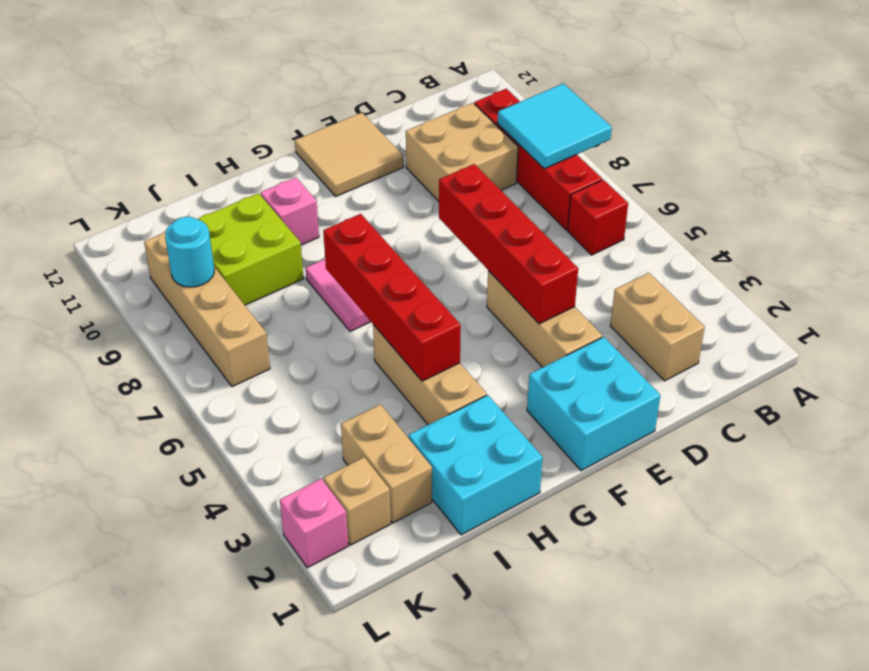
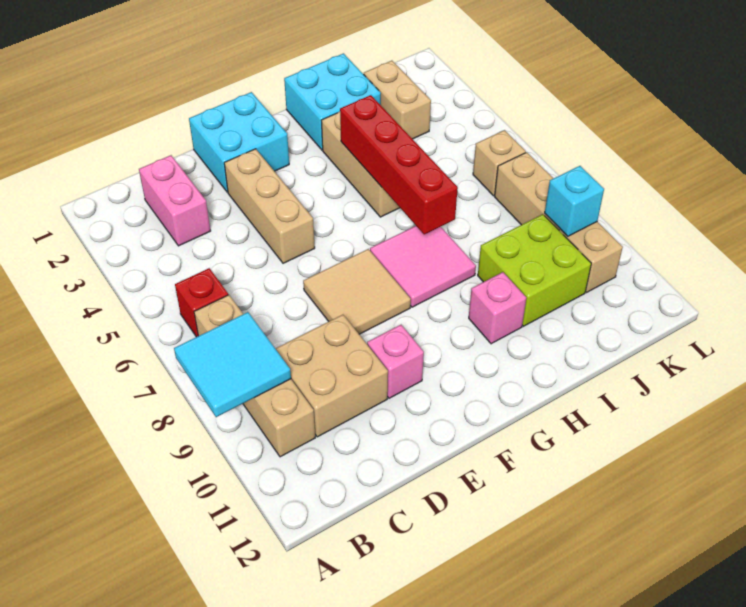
red brick B7:B10 level 1 -> tan brick B7:B10 level 1
tan brick C2:C3 level 1 -> pink brick C2:C3 level 1
red brick E4:E7 level 2 -> none
tan tile E11:F12 level 1 -> tan tile E7:F8 level 1
tan brick K2 level 1 -> tan brick K6 level 1
cyan round brick K9 level 2 -> cyan brick K9 level 2
pink brick L2 level 1 -> pink brick E10 level 1

